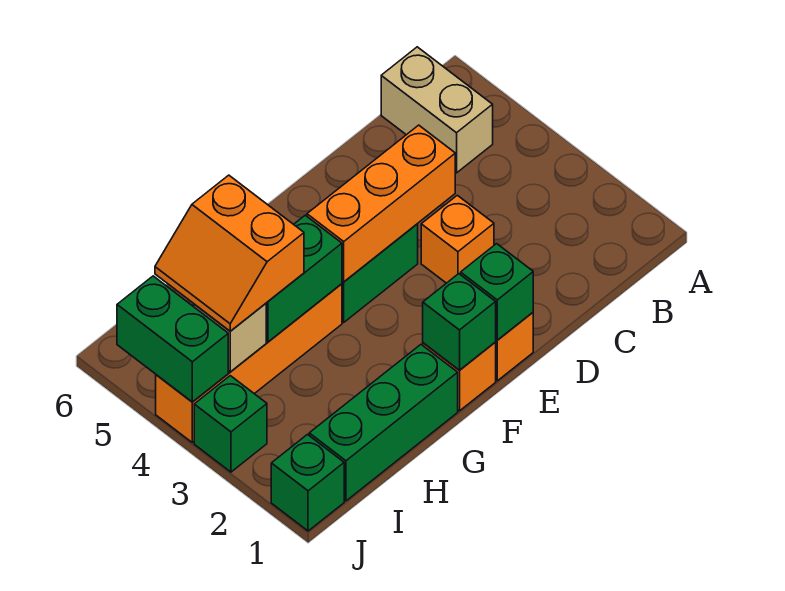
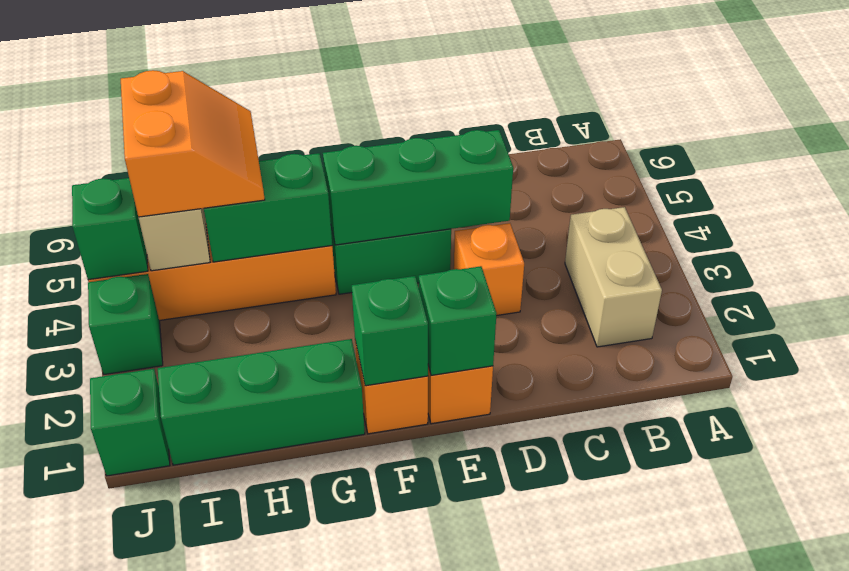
tan brick B5:B6 level 1 -> tan brick B2:B3 level 1
orange brick D4:F4 level 2 -> green brick D4:F4 level 2
orange slope H4:I5 level 3 top H -> orange slope H4:I5 level 3 top I
green brick J4:J5 level 2 -> green brick J4 level 2

